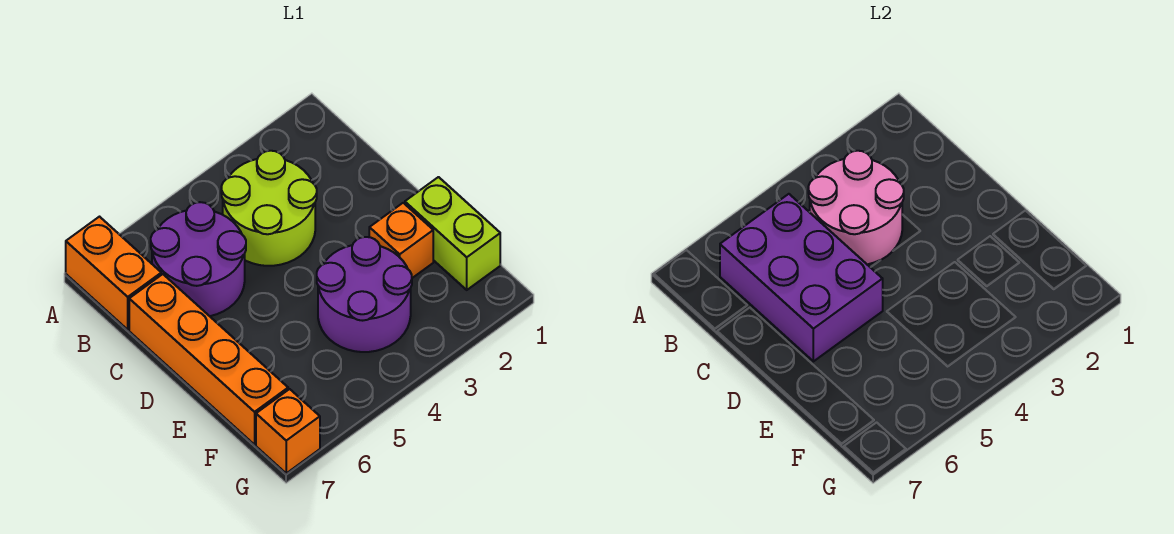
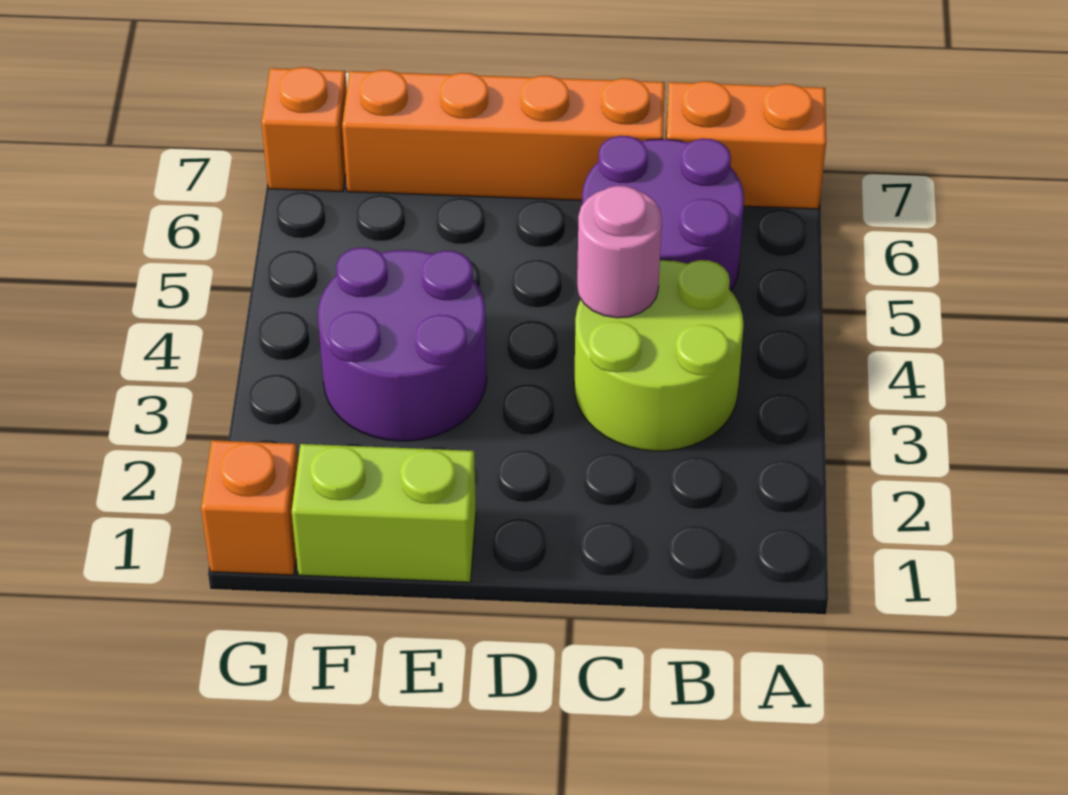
pink round brick B3:C4 level 2 -> pink round brick C4 level 2
purple brick B5:D6 level 2 -> none
orange brick E2 level 1 -> orange brick G1 level 1

